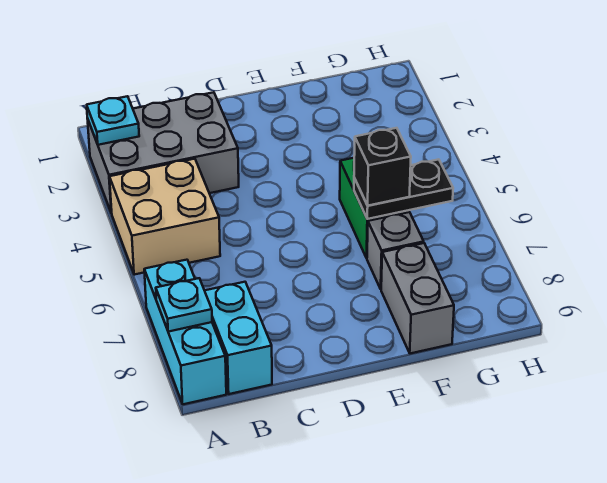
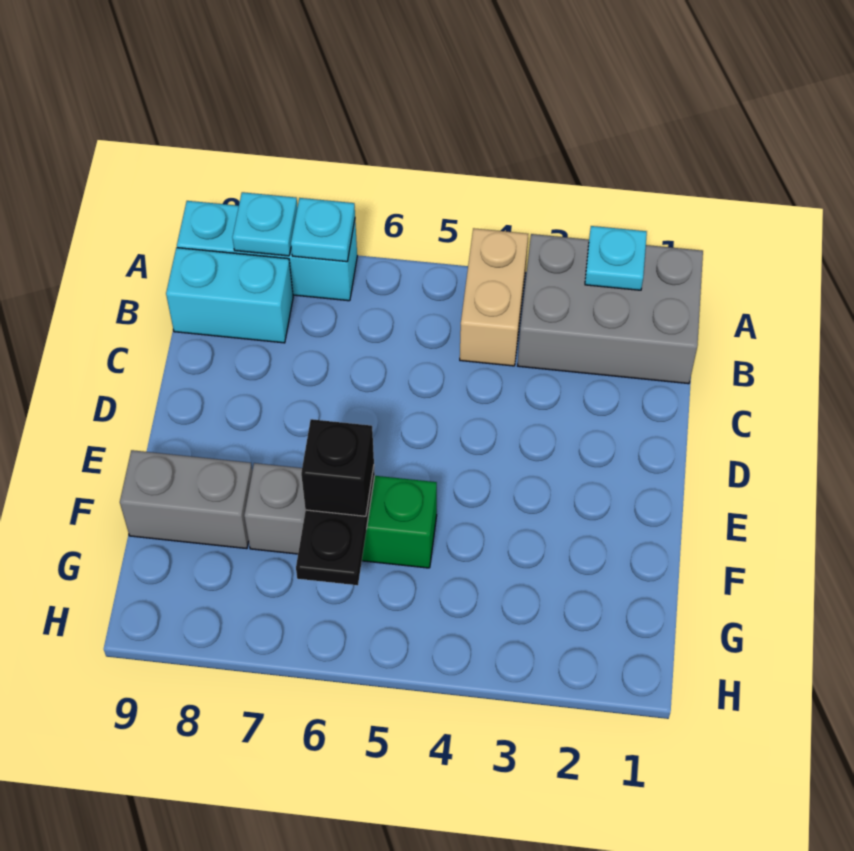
grey brick A2:C3 level 1 -> grey brick A1:B3 level 1
tan brick A4:B5 level 1 -> tan brick A4:B4 level 1
none -> cyan plate A7 level 2

